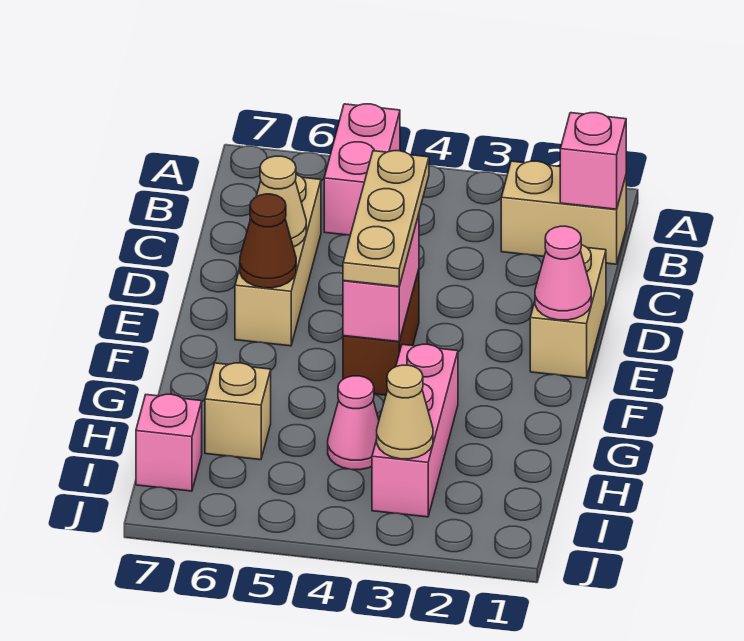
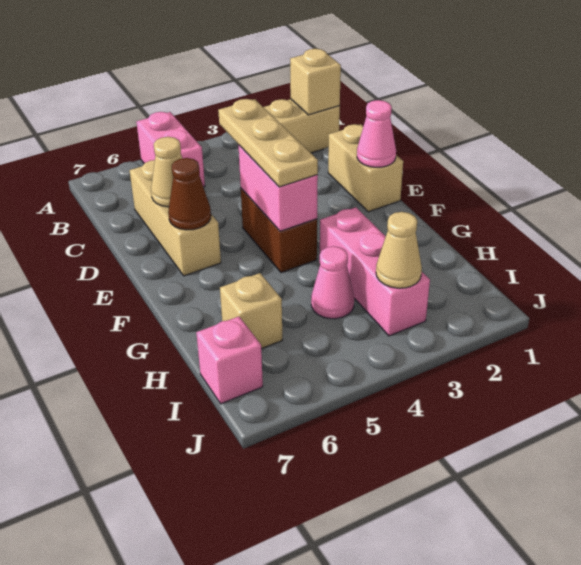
pink brick B1 level 2 -> tan brick B1 level 2

